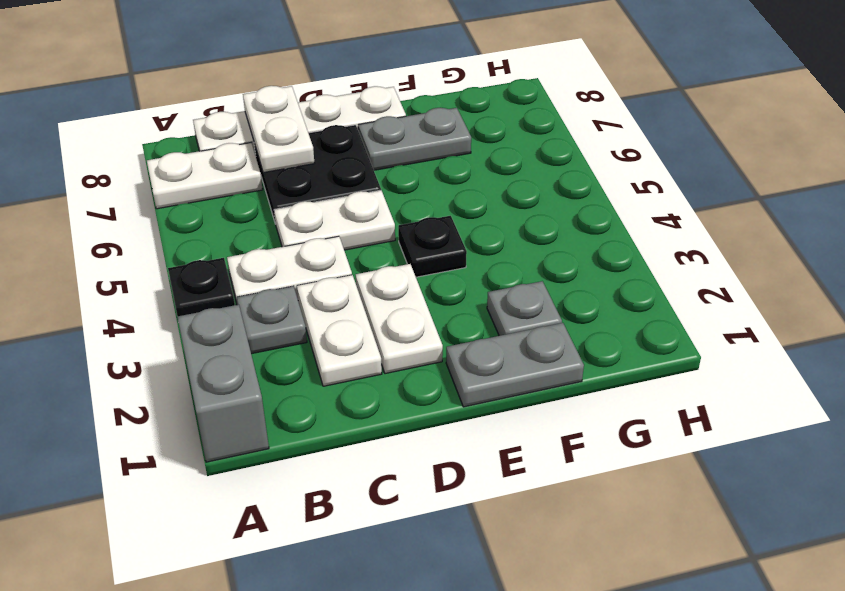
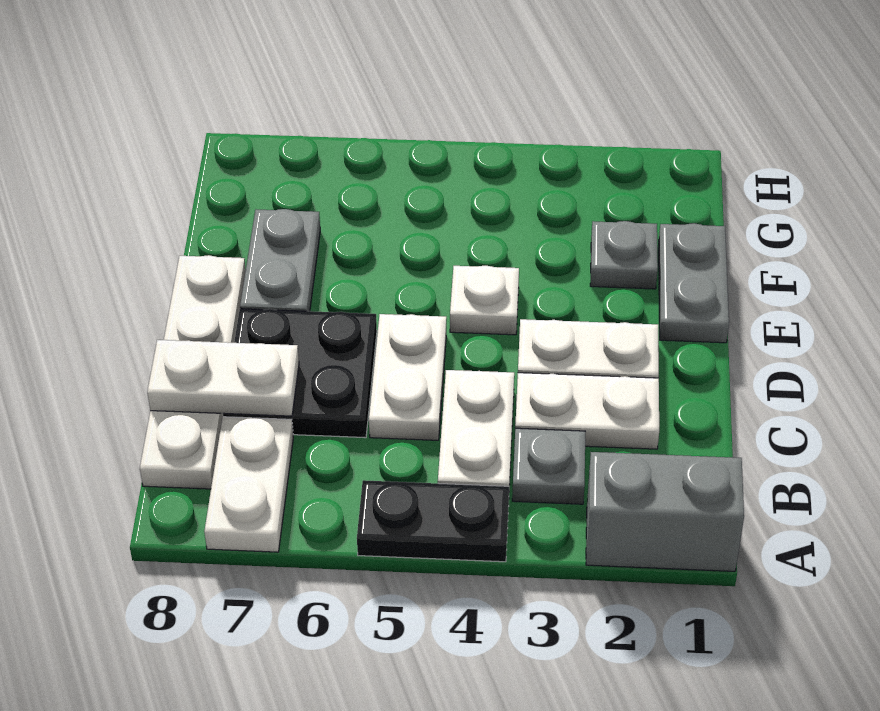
black plate A4 level 1 -> black plate A4:A5 level 1
black plate E4 level 1 -> white plate E4 level 1

